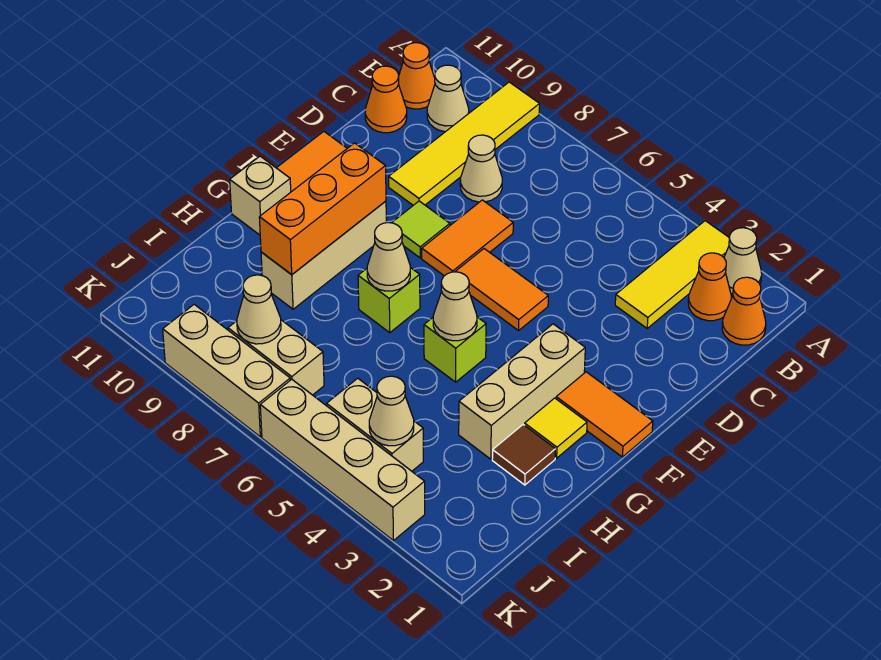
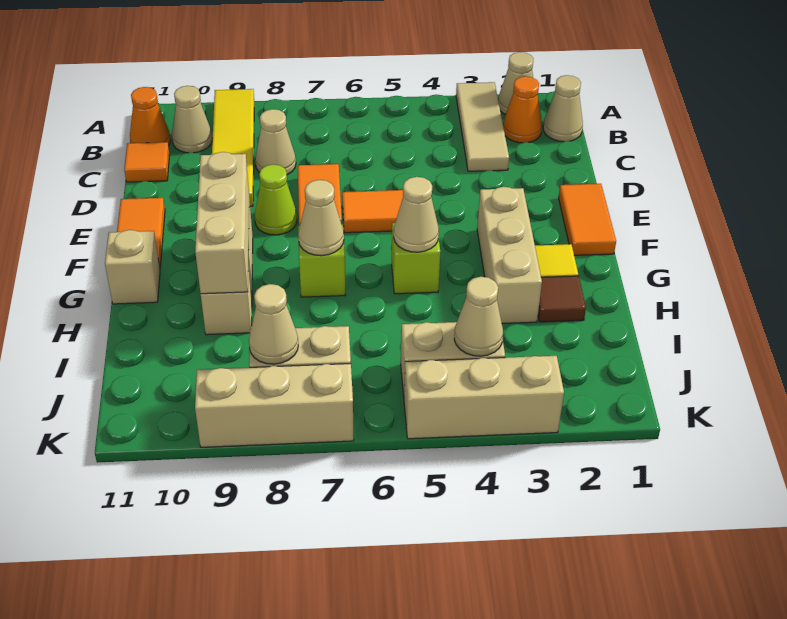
yellow tile A3:C3 level 1 -> tan tile A3:C3 level 1
orange cone B1 level 1 -> tan cone B1 level 1
orange cone C11 level 1 -> orange tile C11 level 1
lime tile E8 level 1 -> lime cone E8 level 1
orange tile F1:F2 level 1 -> orange tile E1:F1 level 1
orange brick F9:H9 level 2 -> tan brick F9:H9 level 2
tan brick K3:K6 level 1 -> tan brick K3:K5 level 1

